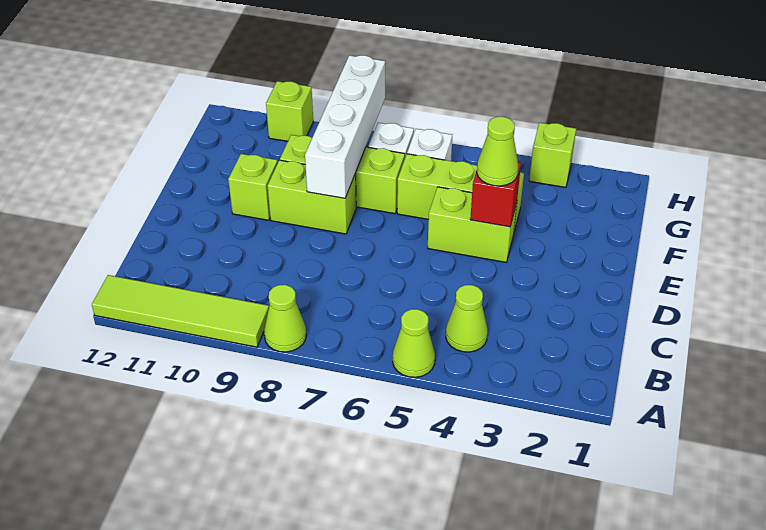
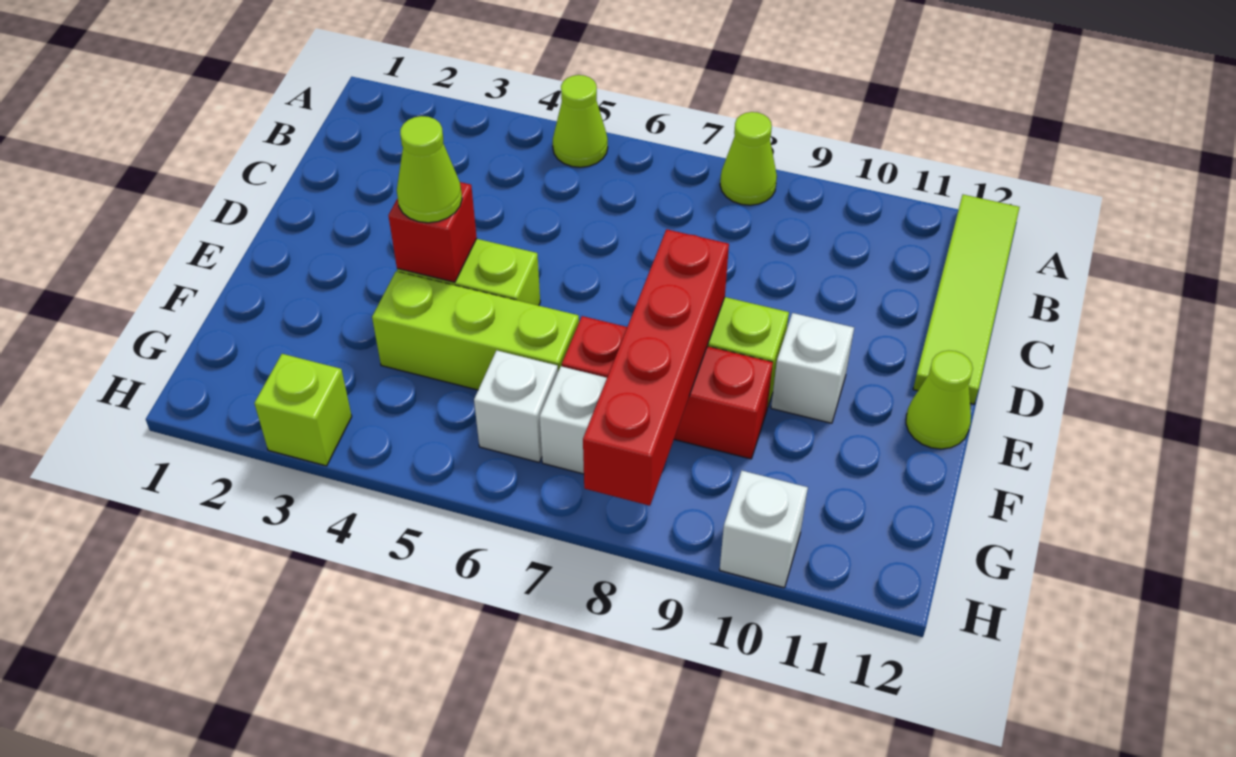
lime tile A9:A12 level 1 -> lime tile A12:D12 level 1
lime cone B4 level 1 -> lime cone E12 level 1
white brick E8:H8 level 2 -> red brick E8:H8 level 2
lime brick E10 level 1 -> white brick E10 level 1
lime brick F7:F9 level 1 -> red brick F7:F9 level 1
lime brick H10 level 1 -> white brick H10 level 1

